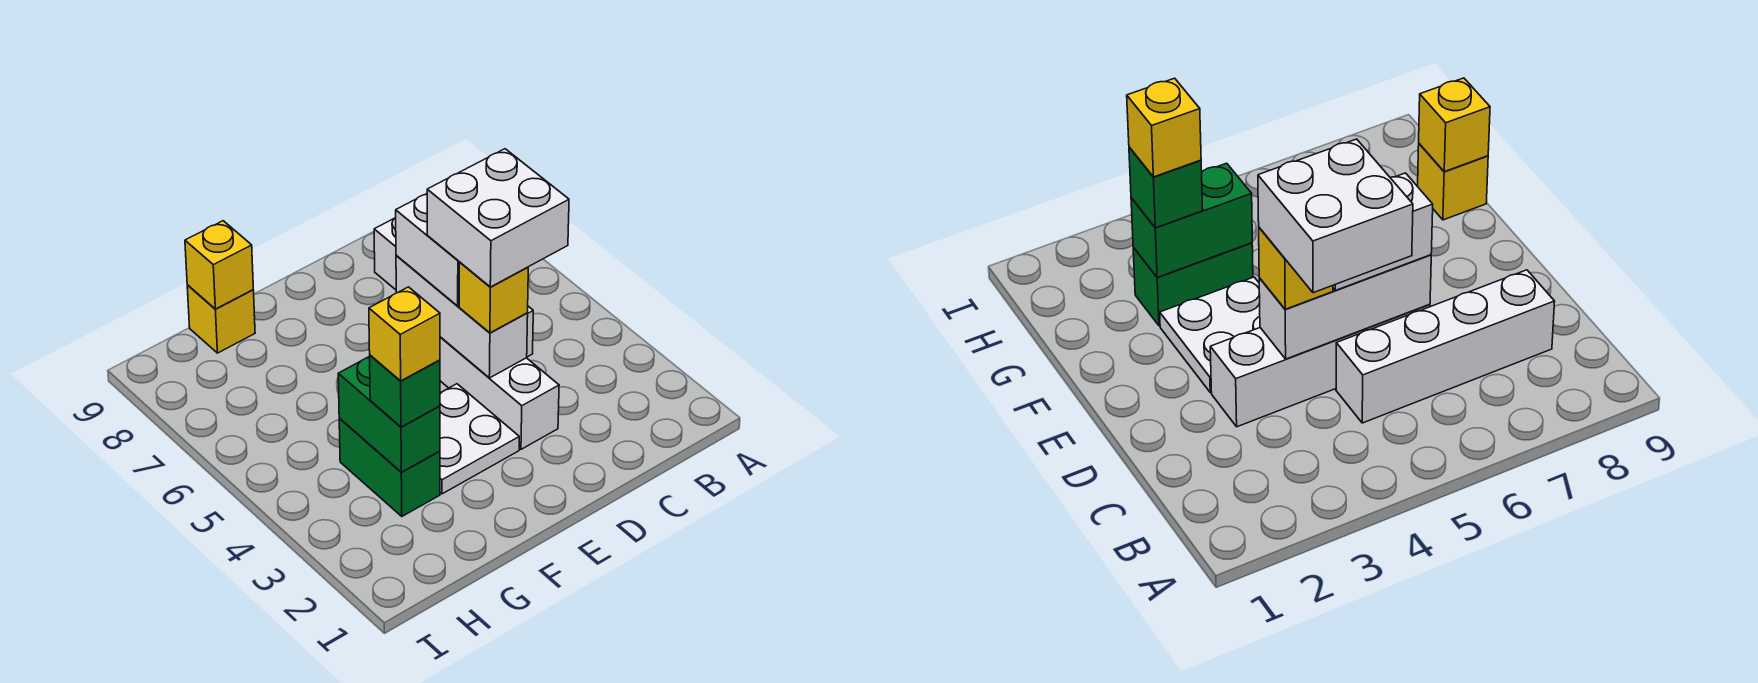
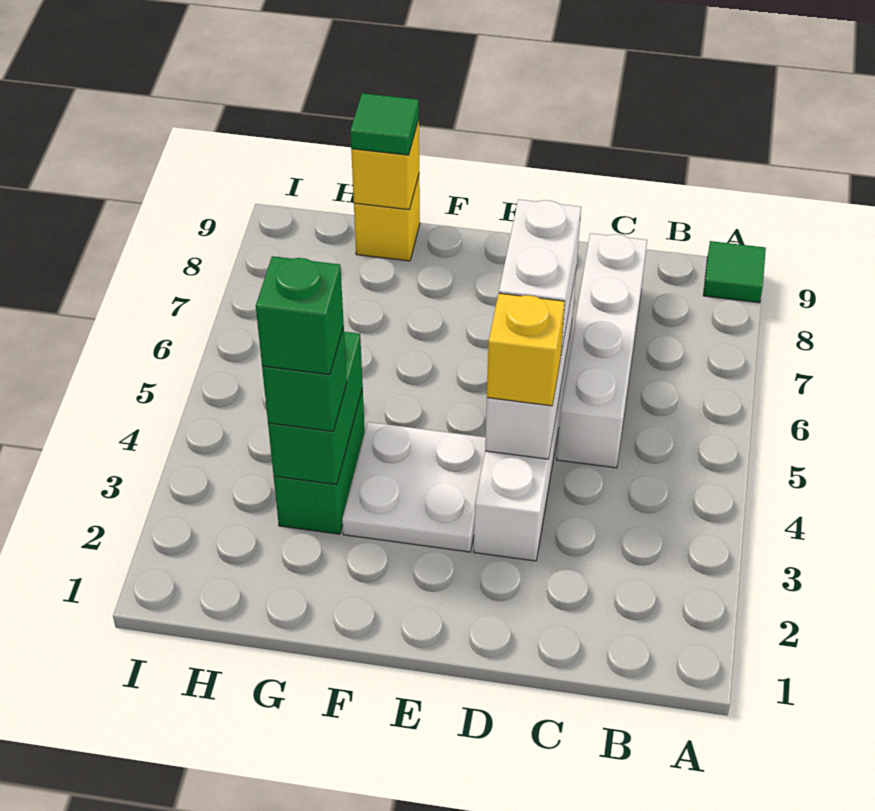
none -> green tile A9 level 1
white brick C4:D5 level 4 -> none
yellow brick G3 level 4 -> green brick G3 level 4
none -> green tile G9 level 3

